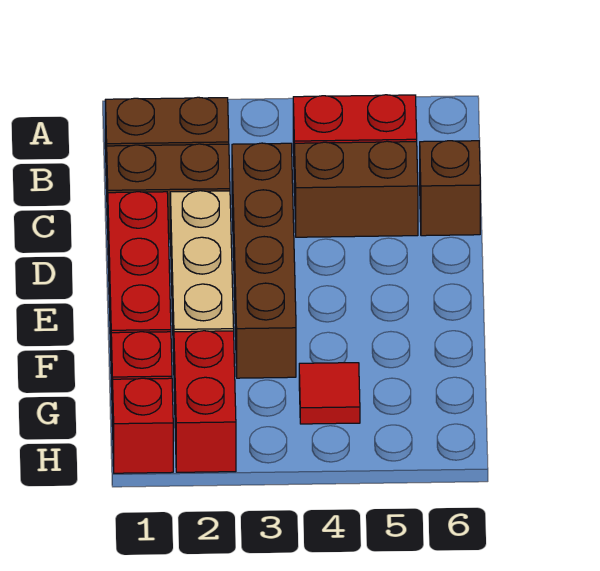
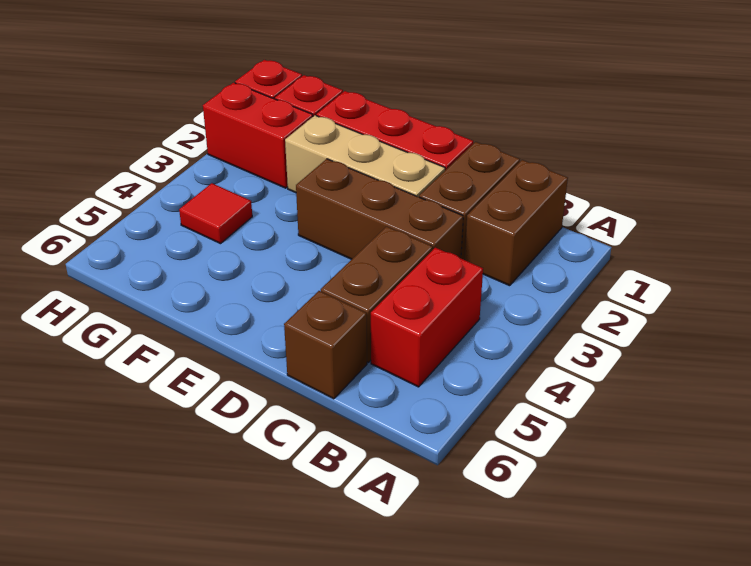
brown brick C3:F3 level 1 -> brown brick C3:E3 level 1

